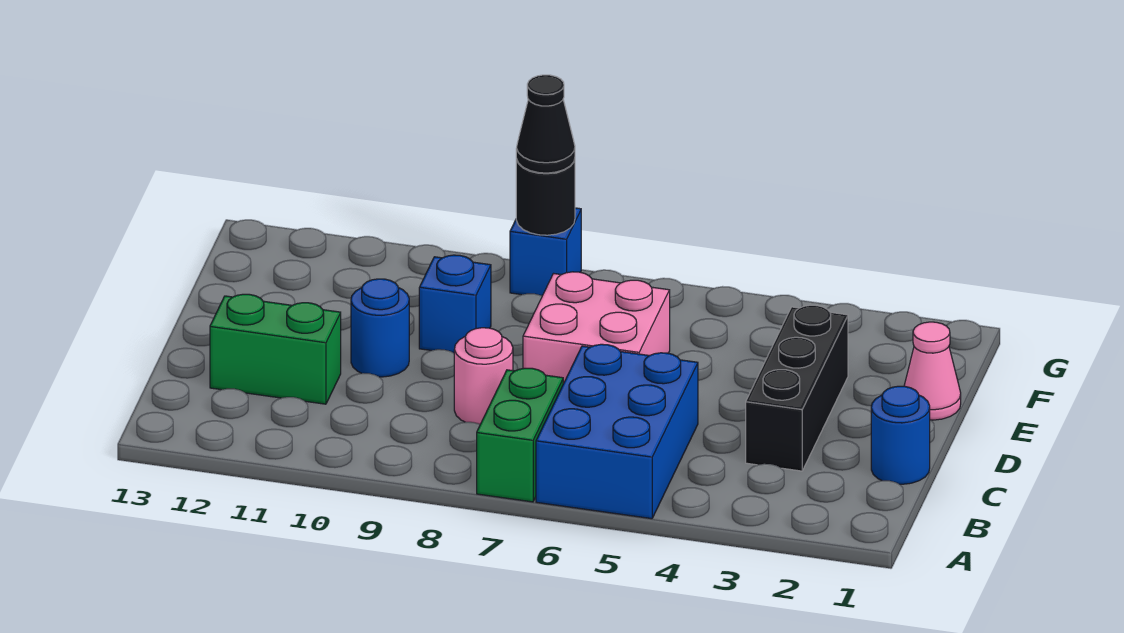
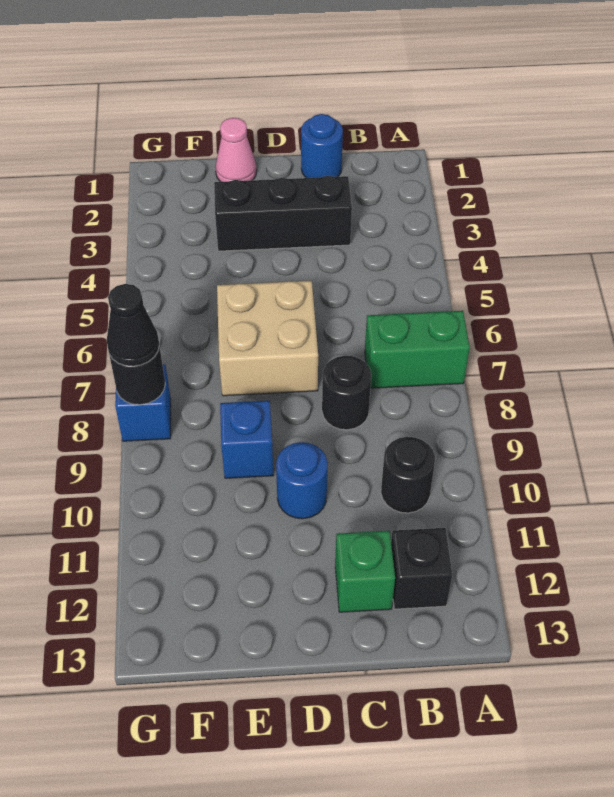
blue brick A5:C6 level 1 -> none
none -> black round brick B10 level 1
none -> black brick B12 level 1
pink round brick C8 level 1 -> black round brick C8 level 1
green brick C11:C12 level 1 -> green brick C12 level 1
pink brick D6:E7 level 1 -> tan brick D6:E7 level 1

